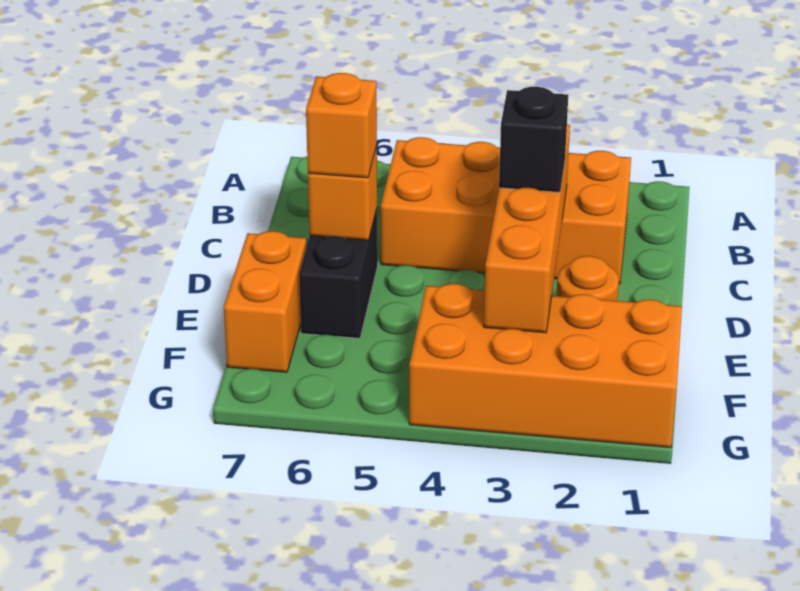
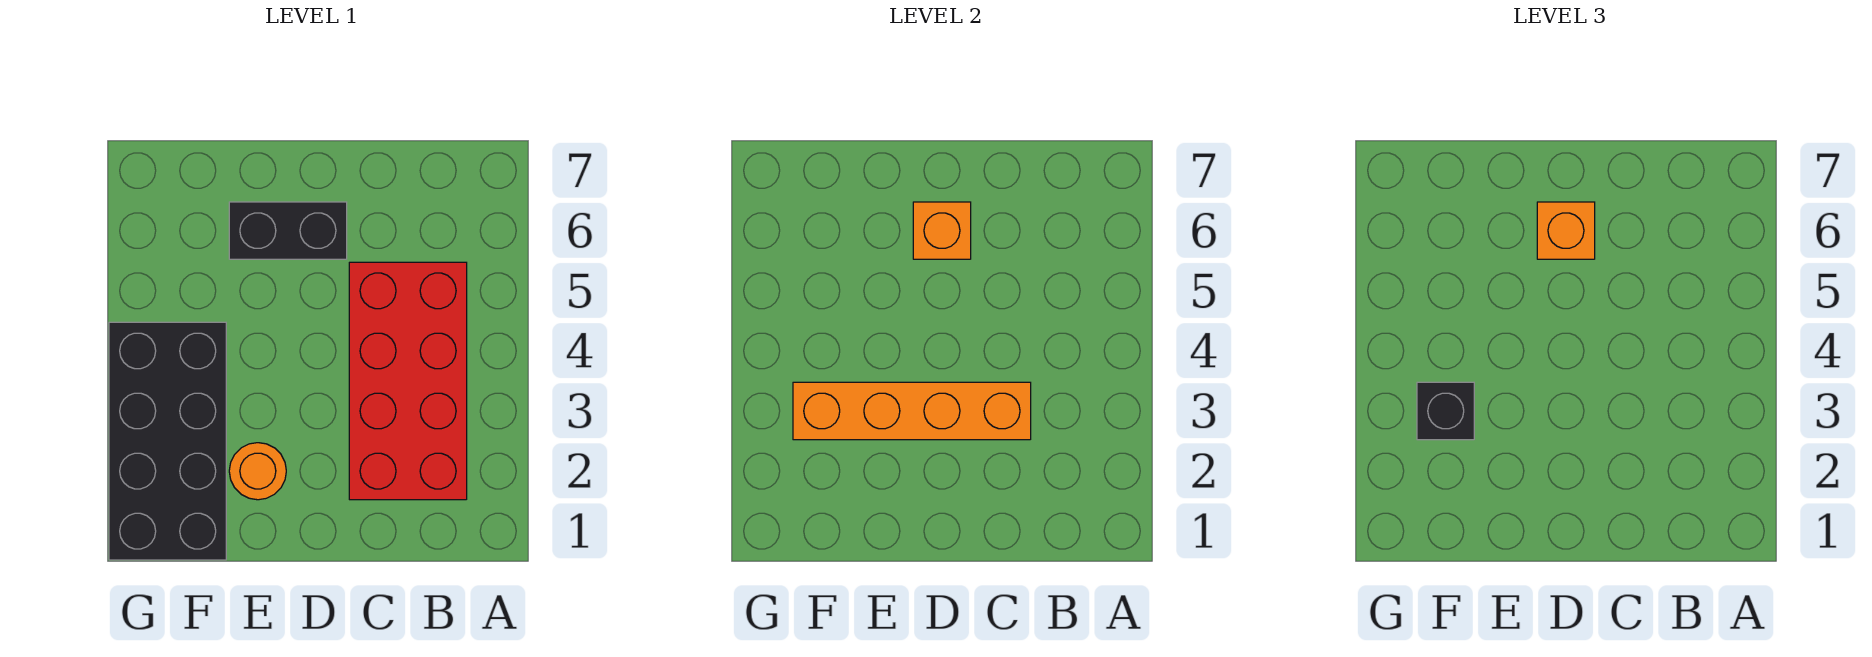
orange brick B2:C5 level 1 -> red brick B2:C5 level 1
black brick D3 level 3 -> black brick F3 level 3
orange brick E7:F7 level 1 -> none
orange brick F1:G4 level 1 -> black brick F1:G4 level 1

